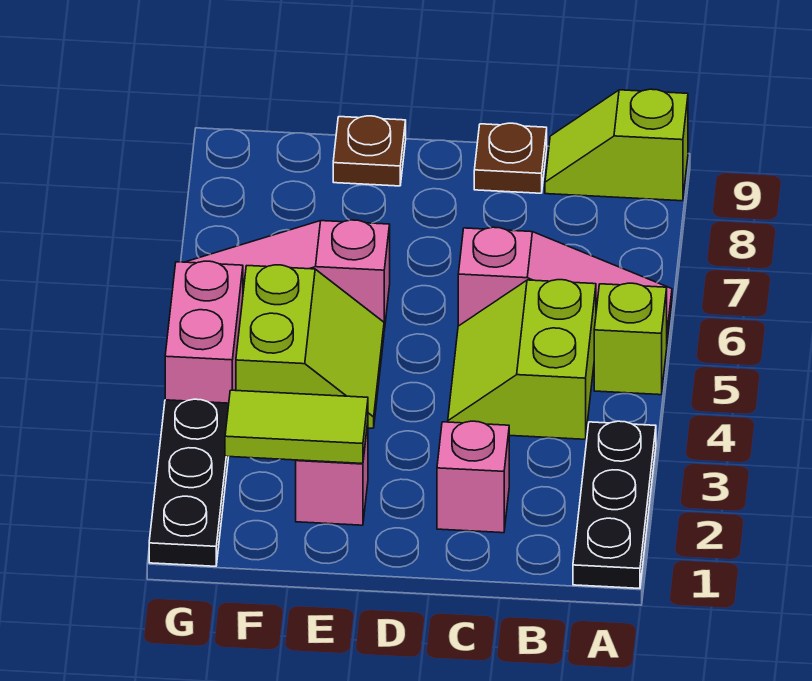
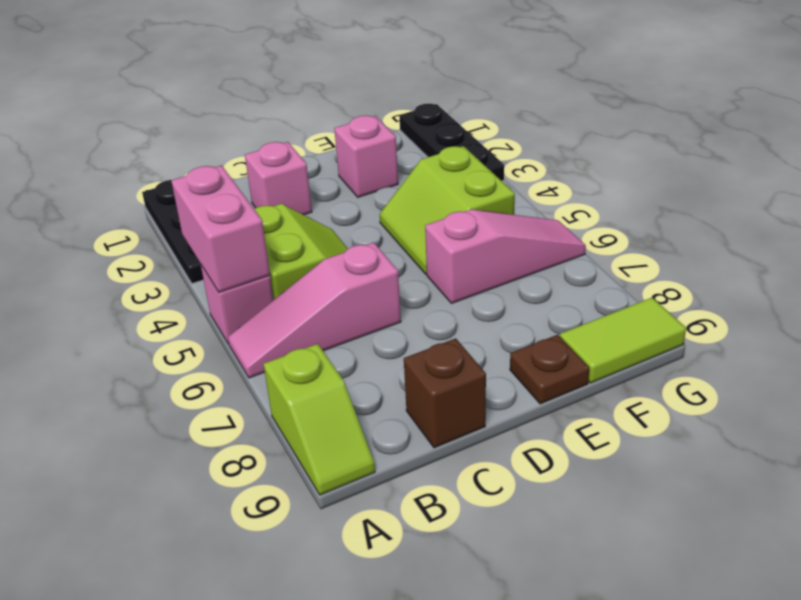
lime brick A5 level 1 -> pink brick A5 level 1
lime slope A9:B9 level 1 top A -> lime slope A8:A9 level 1 top 8
brown plate C9 level 1 -> brown brick C9 level 1
lime tile E2:F2 level 2 -> lime tile F9:G9 level 1
pink brick G4:G5 level 1 -> pink brick A4:A5 level 2

